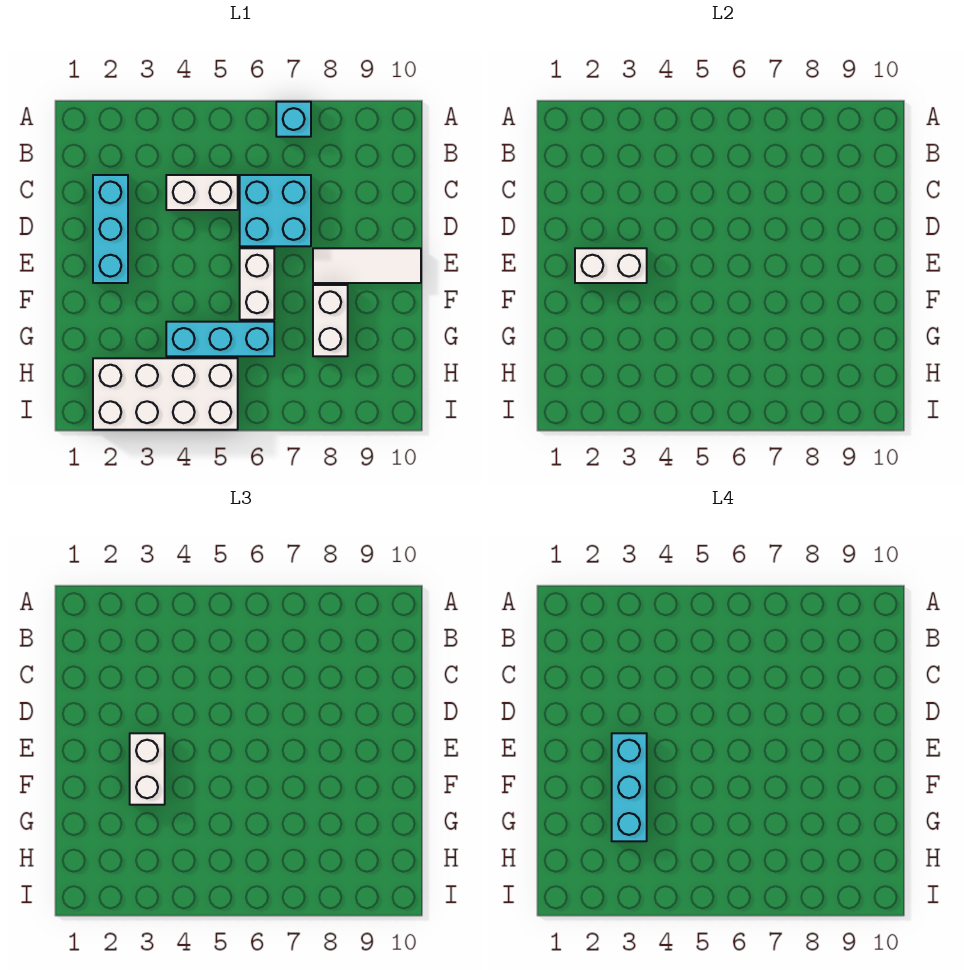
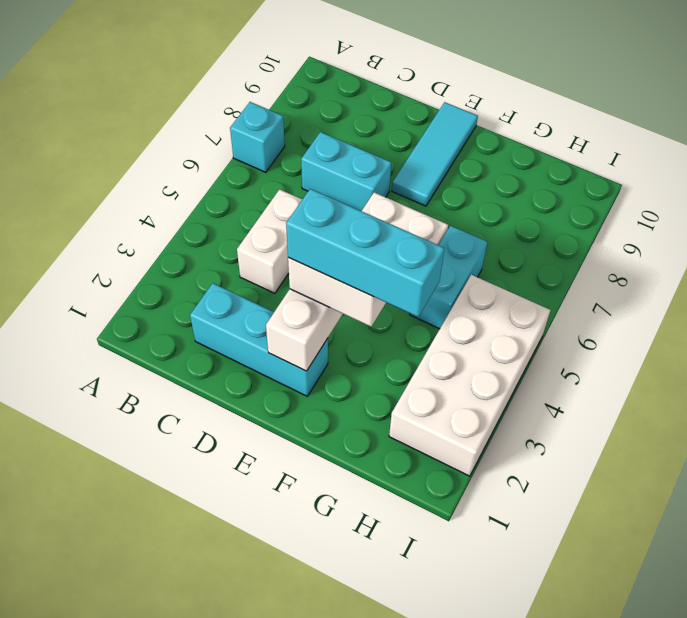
cyan brick C6:D7 level 1 -> cyan brick C7:D7 level 1
white tile E8:E10 level 1 -> cyan tile E8:E10 level 1
white brick F8:G8 level 1 -> none
cyan brick G4:G6 level 1 -> cyan brick G5:G6 level 1

